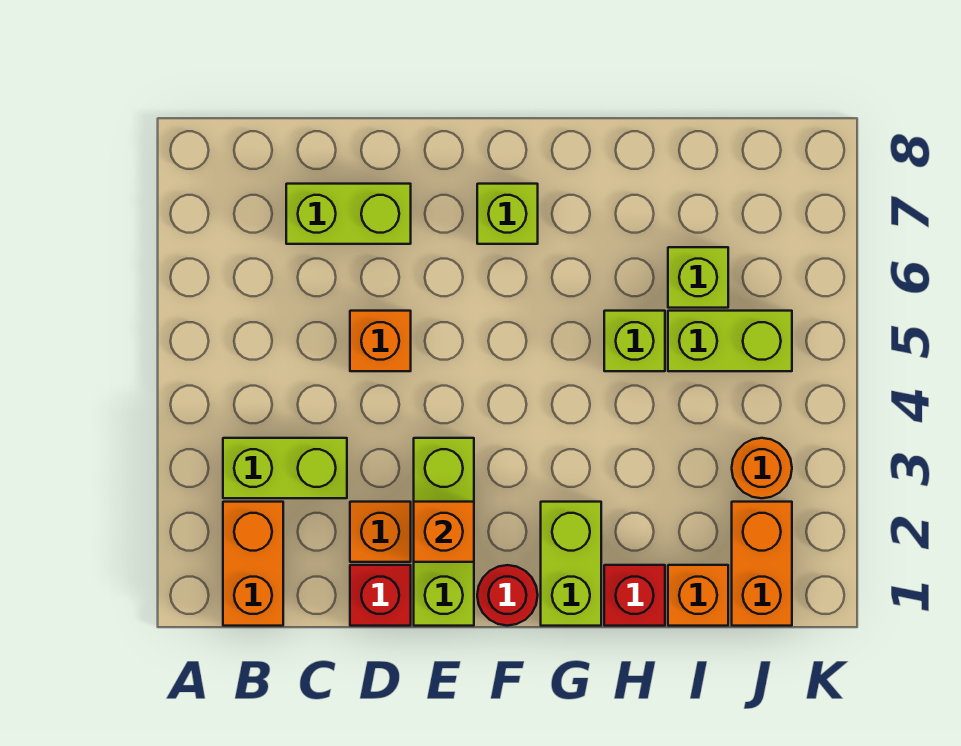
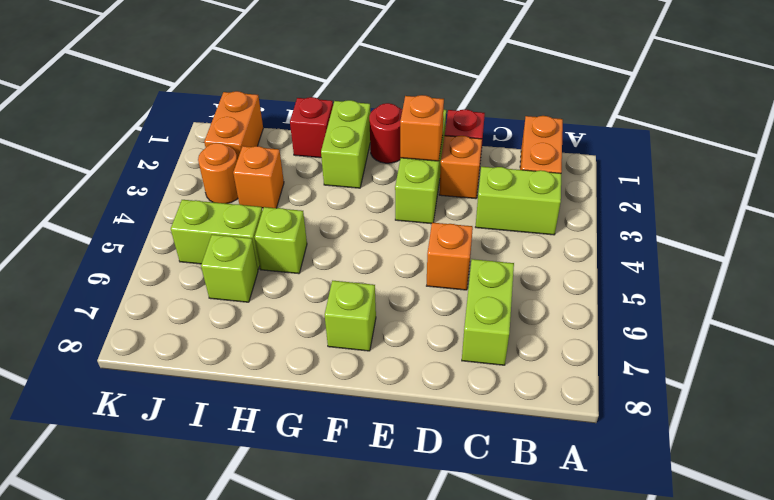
lime brick C7:D7 level 1 -> lime brick C6:C7 level 1
orange brick I1 level 1 -> orange brick I3 level 1

